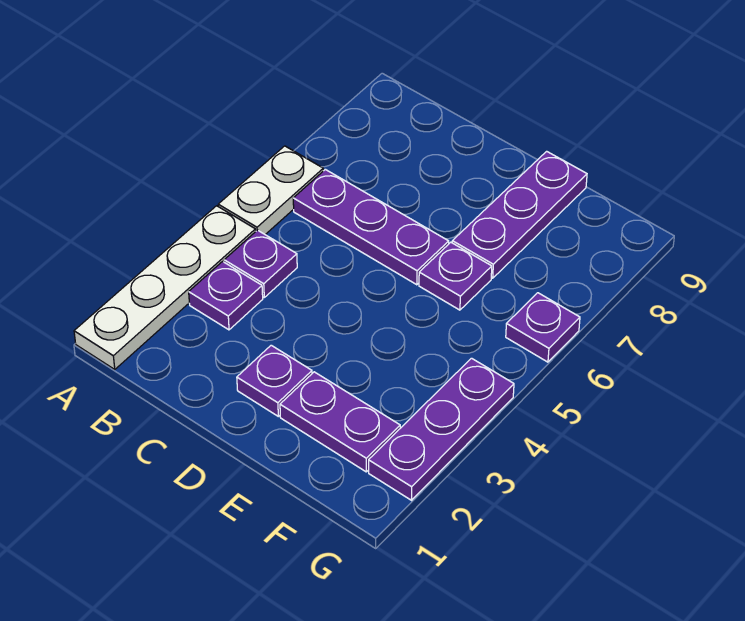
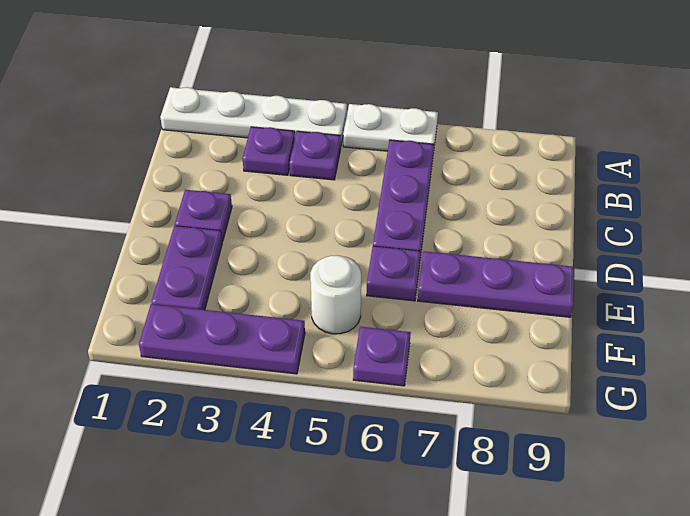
none -> white round brick F5 level 1

